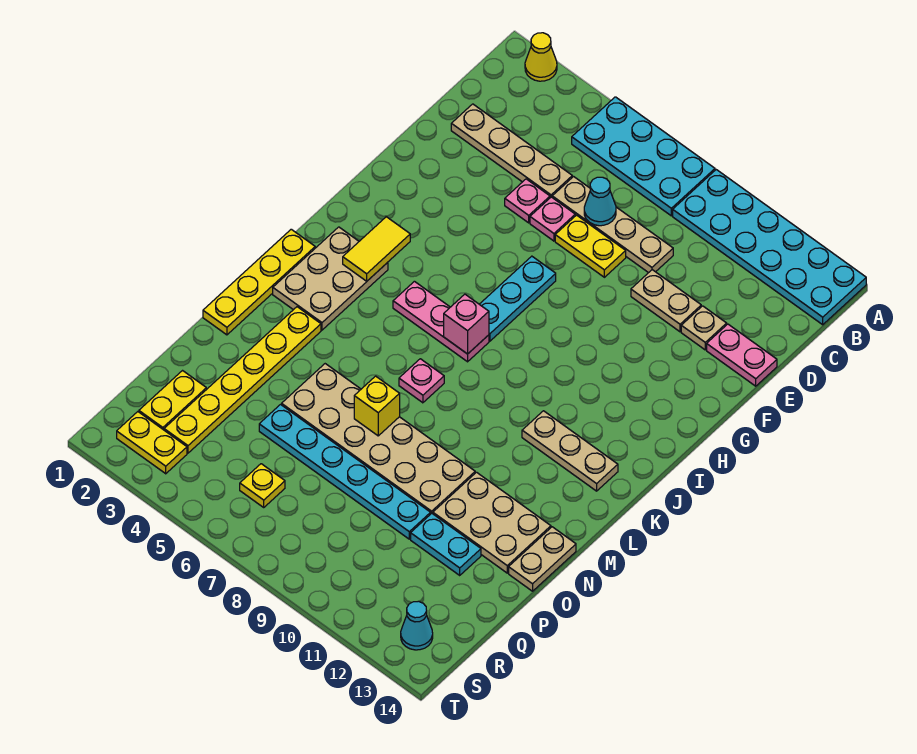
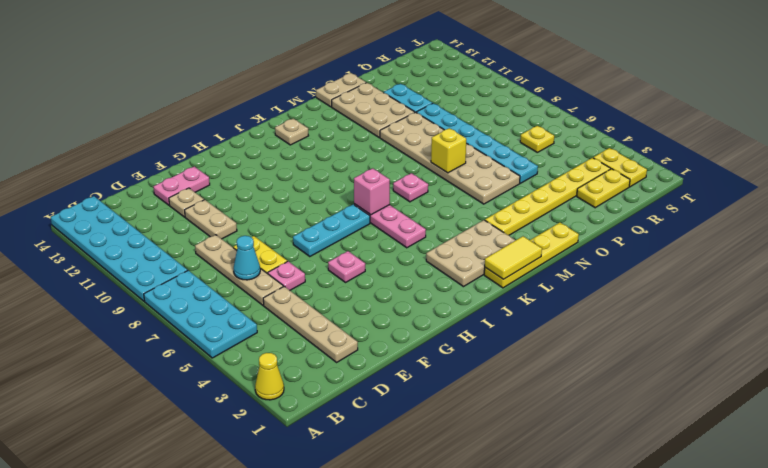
pink plate E5 level 1 -> pink plate G5 level 1
pink plate E13:E14 level 1 -> pink plate E13:F13 level 1
yellow tile I3:J3 level 2 -> yellow tile K1:L1 level 2
tan plate K11:K13 level 1 -> tan plate K13 level 1
cyan cone S13 level 1 -> none

